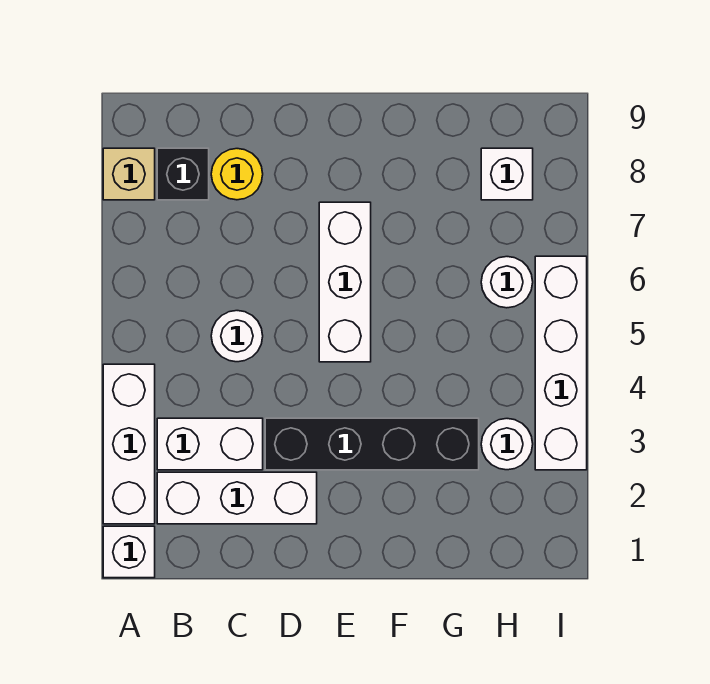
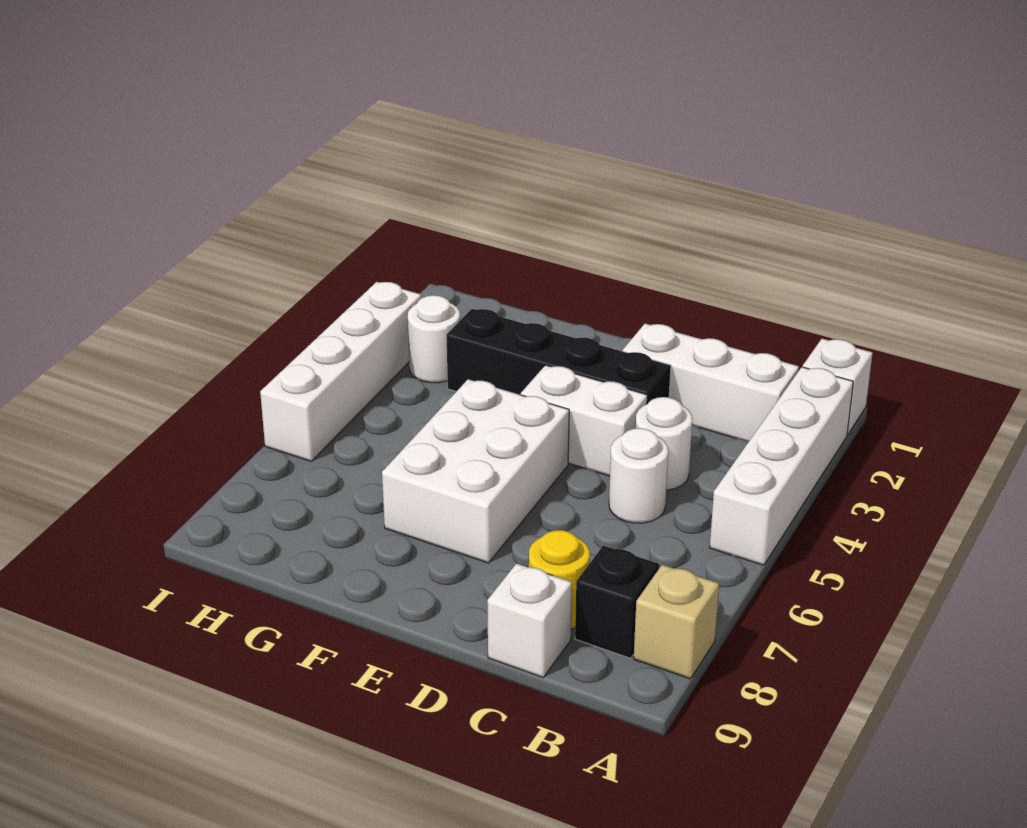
white brick A2:A4 level 1 -> white brick A2:A5 level 1
white brick B3:C3 level 1 -> white brick D4:E4 level 1
white brick E5:E7 level 1 -> white brick E5:F7 level 1
white round brick H6 level 1 -> white round brick C4 level 1
white brick H8 level 1 -> white brick C9 level 1

